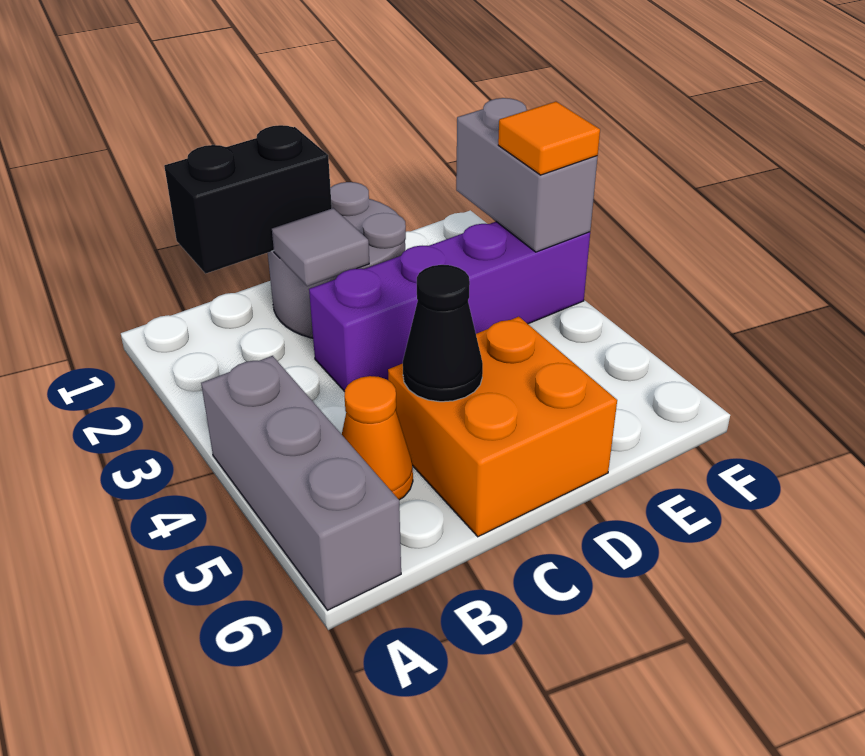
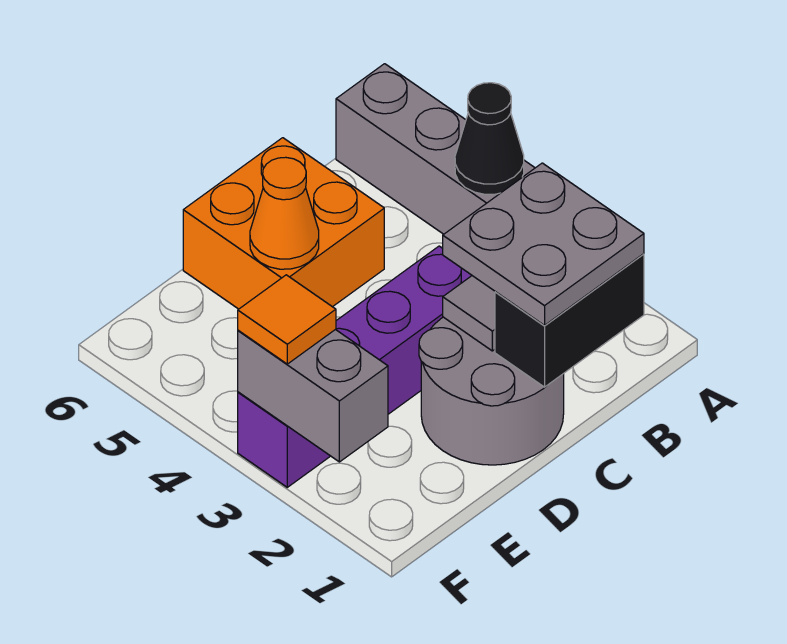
none -> grey plate B1:C2 level 3
orange cone B5 level 1 -> orange cone D5 level 2
black cone C5 level 2 -> black cone A4 level 2

